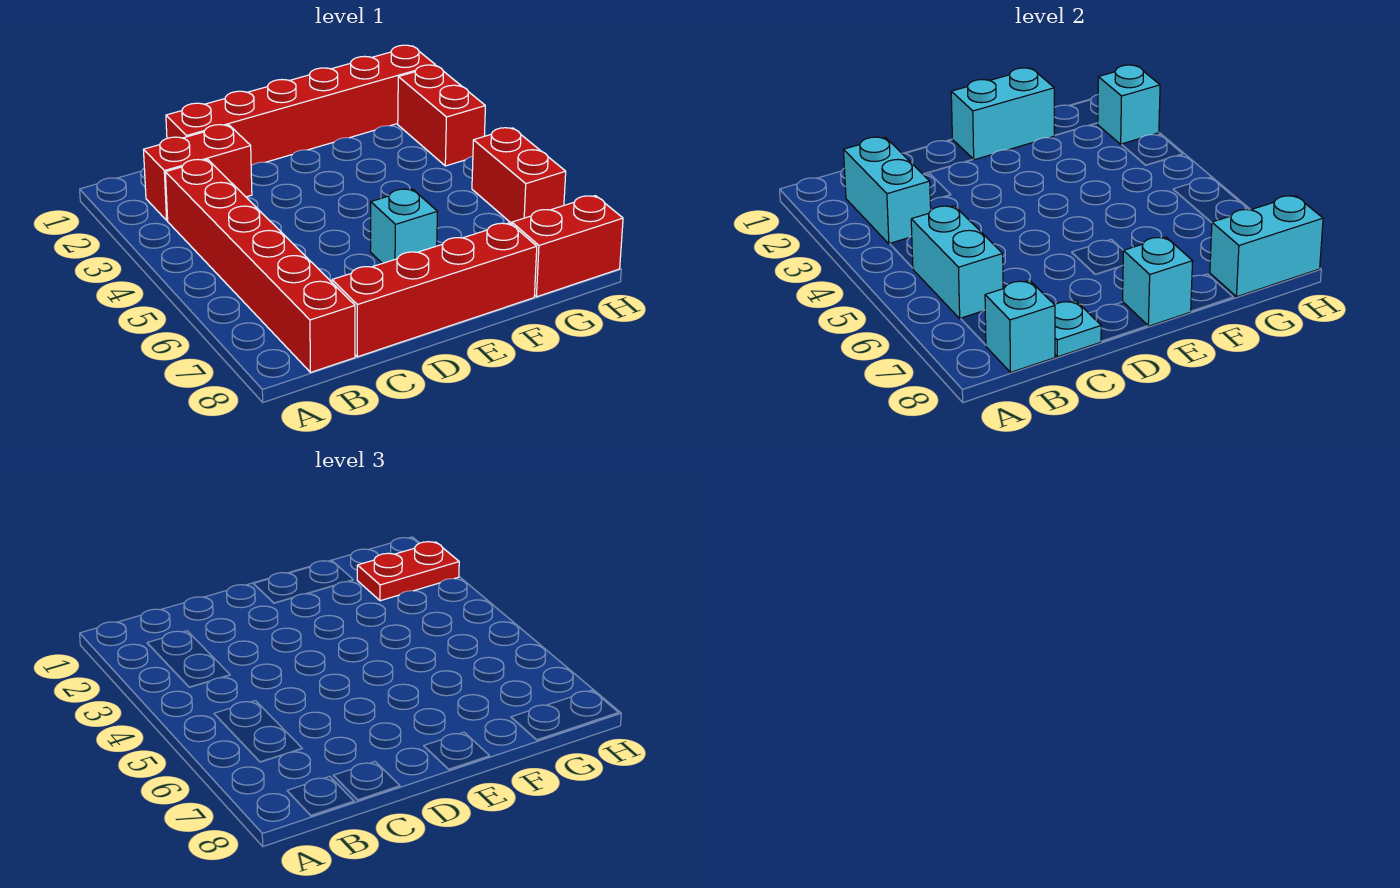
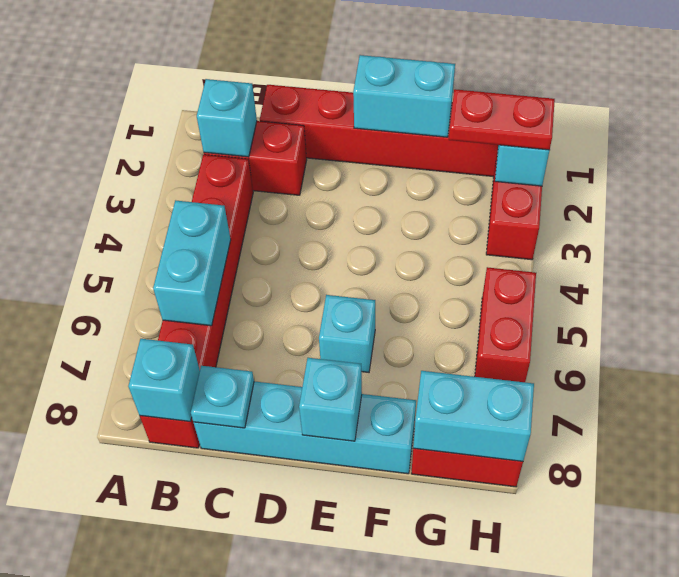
cyan brick B2:B3 level 2 -> cyan brick B2 level 2
red brick C8:F8 level 1 -> cyan brick C8:F8 level 1

